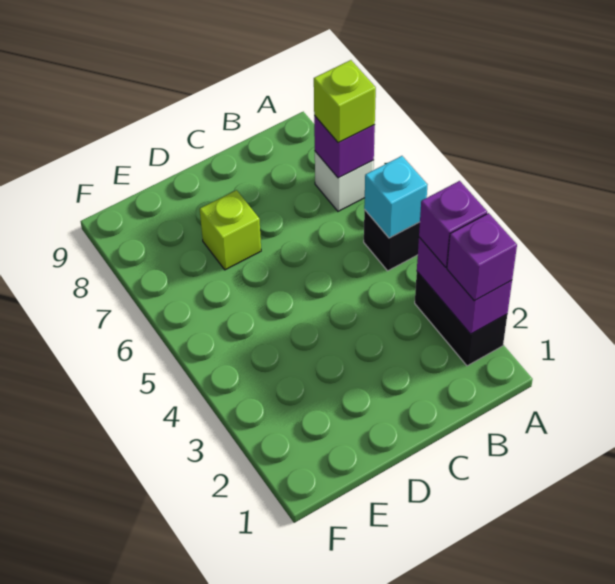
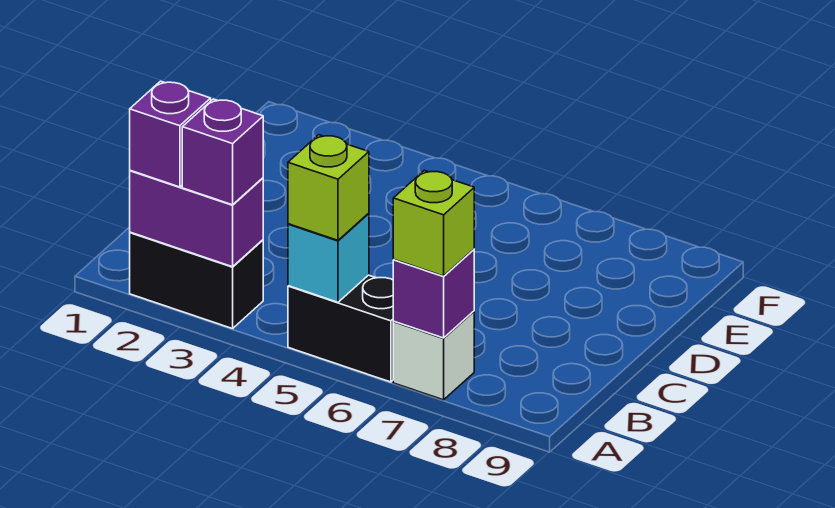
black brick A5 level 1 -> black brick A5:A6 level 1
lime brick D7 level 1 -> lime brick A5 level 3

